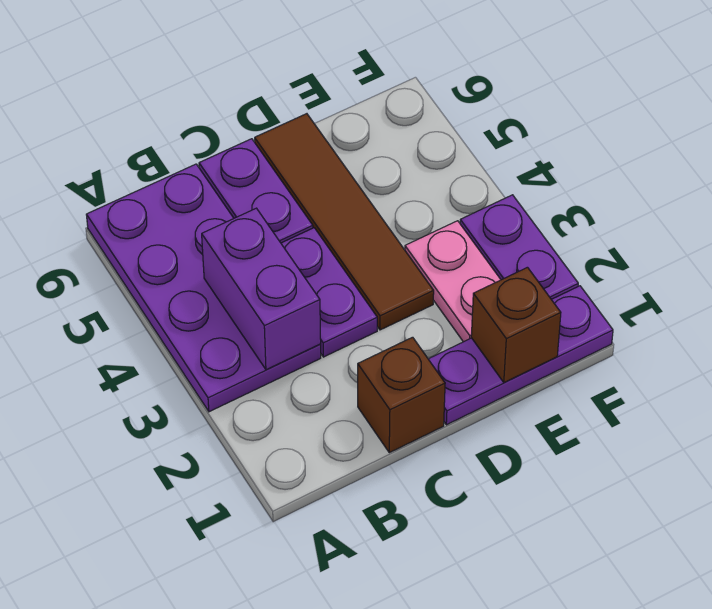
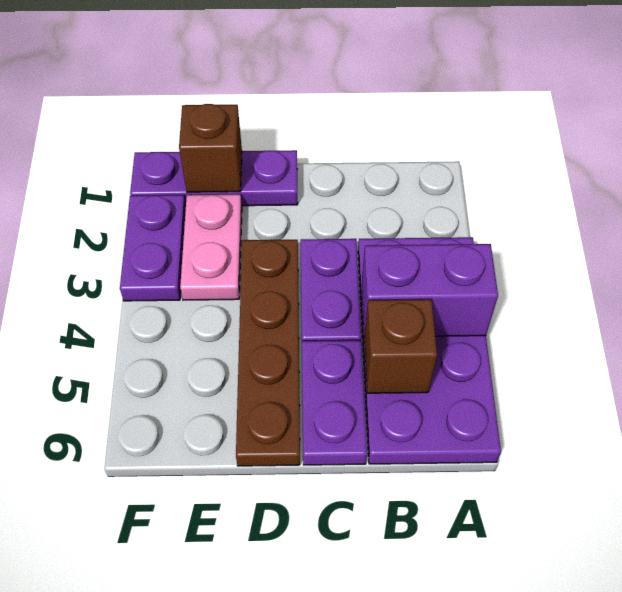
purple brick B3:B4 level 2 -> purple brick A4:B4 level 2
brown brick C1 level 1 -> brown brick B5 level 2
brown tile D3:D6 level 1 -> brown plate D3:D6 level 1

